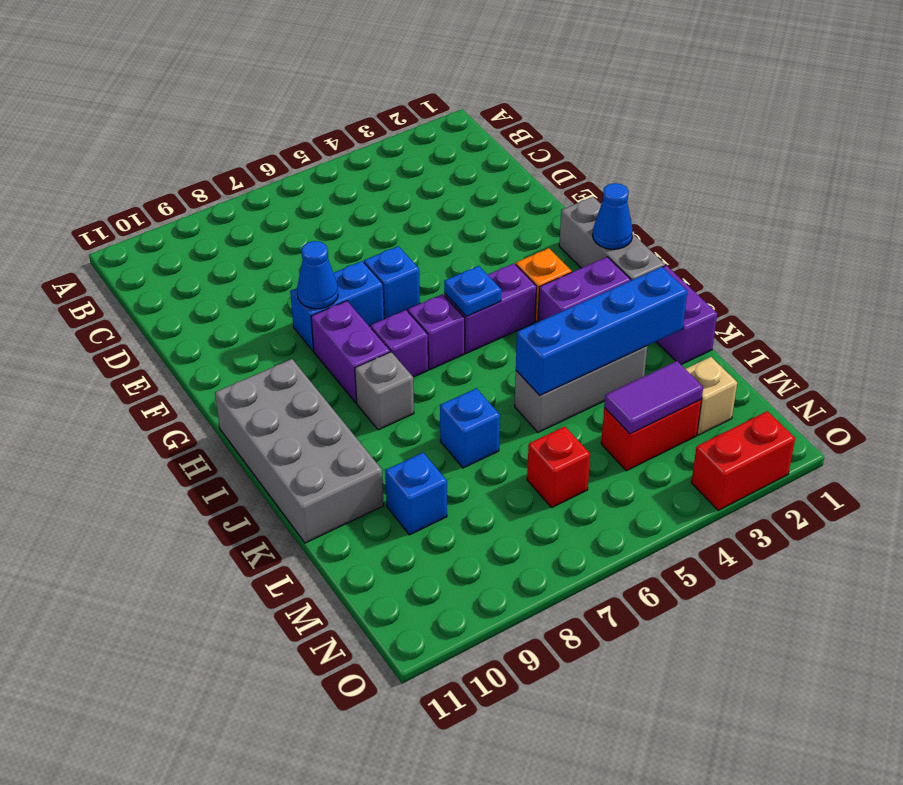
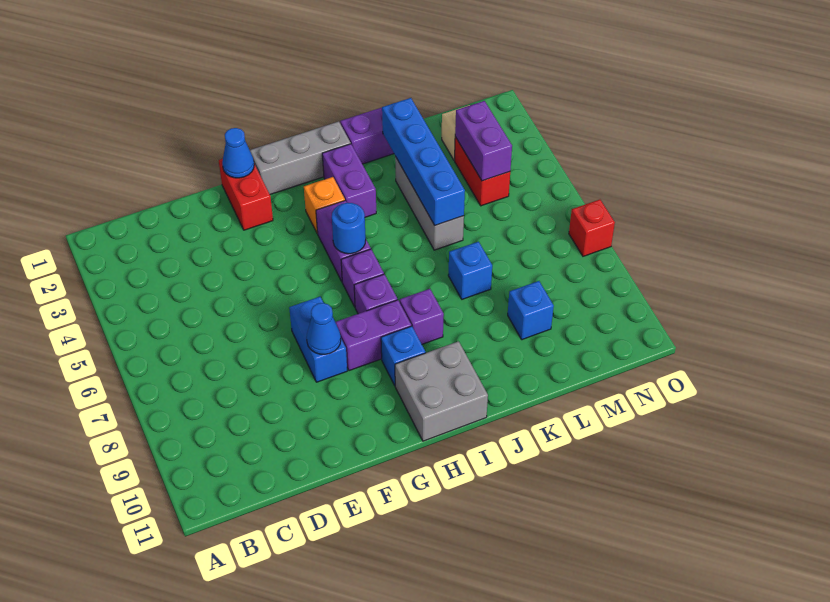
blue brick F6 level 1 -> blue brick H9 level 1
blue cone H1 level 2 -> blue cone F1 level 2
blue plate H5 level 2 -> blue round brick H5 level 2
grey brick H10:K11 level 1 -> grey brick H10:I11 level 1
grey brick I8 level 1 -> purple brick I8 level 1
purple tile M3:M4 level 2 -> purple brick M3:M4 level 2
red brick M6 level 1 -> red brick O7 level 1
red brick O2:O3 level 1 -> red brick F1:F2 level 1

